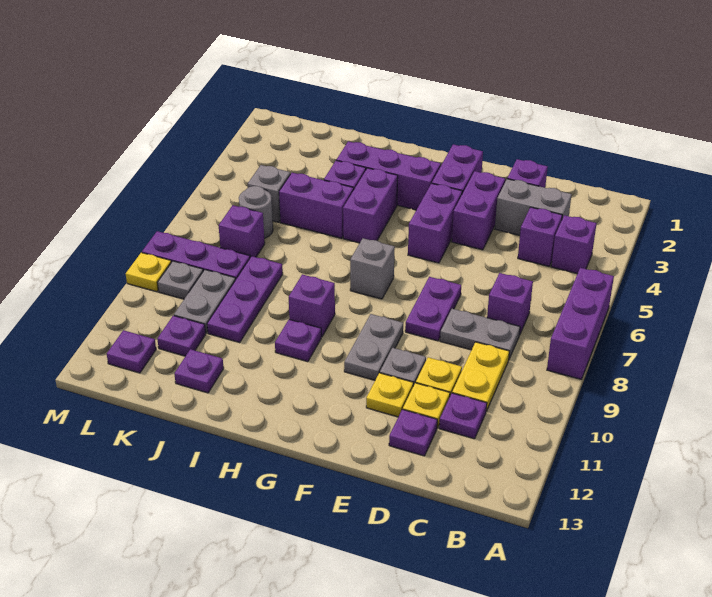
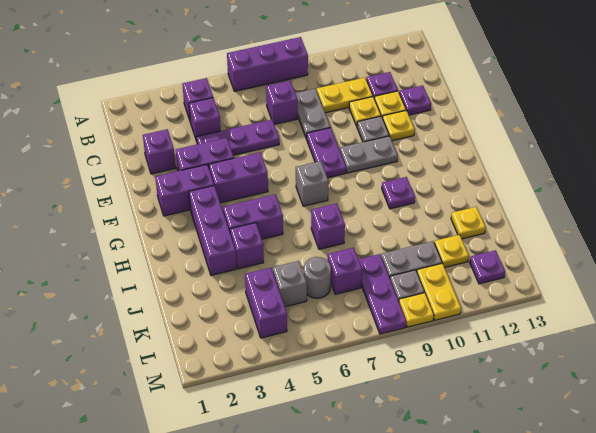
grey brick C3:D3 level 1 -> none
purple plate E7:E8 level 1 -> purple plate E8:F8 level 1
purple brick H9 level 1 -> purple brick I7 level 1
purple brick I5:J5 level 1 -> purple brick K4:L4 level 1
purple plate J8:J10 level 1 -> purple plate D4:D6 level 1
purple plate J12 level 1 -> yellow plate J12 level 1
purple plate K11 level 1 -> yellow plate K11 level 1
none -> yellow plate L10:M10 level 1

